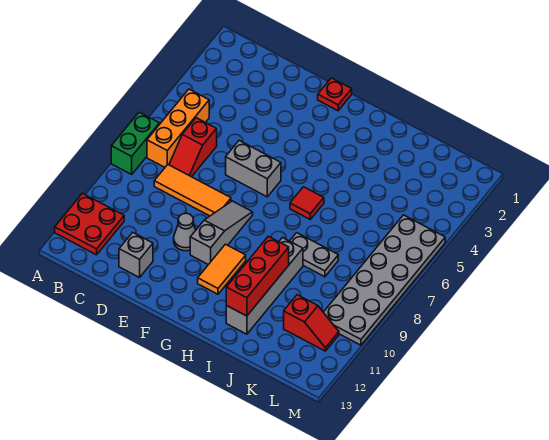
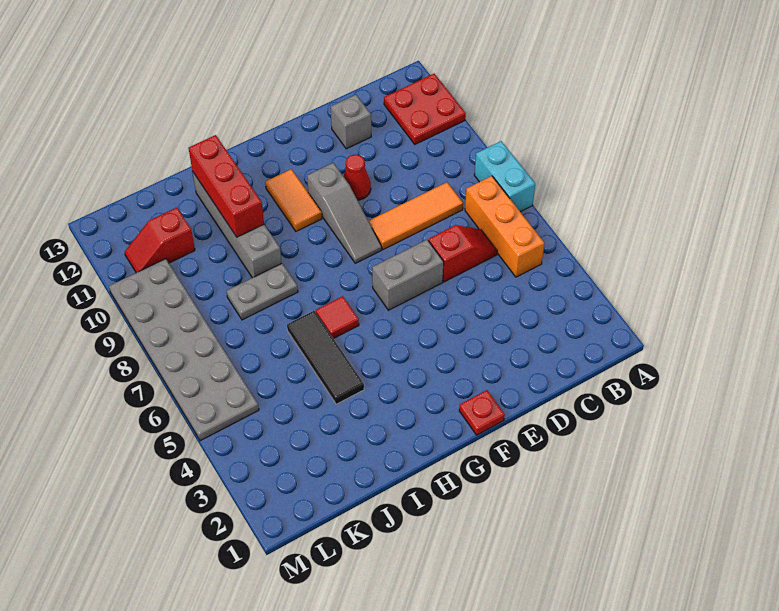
green brick A7:A8 level 1 -> cyan brick A7:A8 level 1
red slope C6:C7 level 1 top 6 -> red slope C6:D6 level 1 top D
grey cone E10 level 1 -> red cone E10 level 1
none -> black tile I4:I6 level 1

